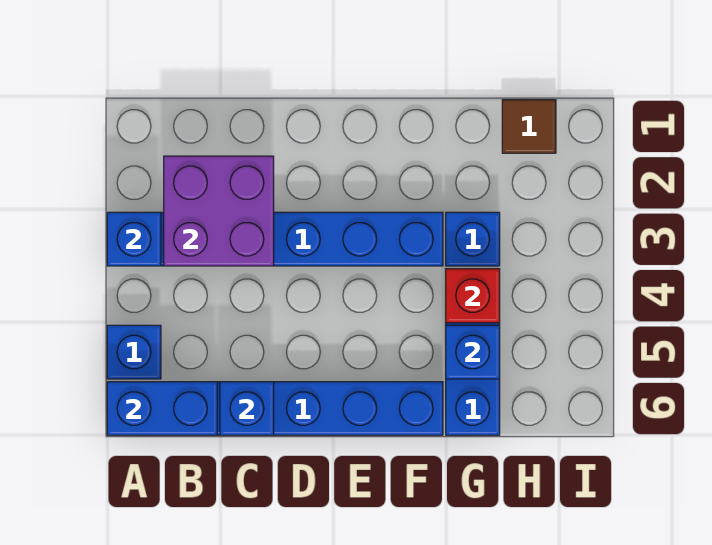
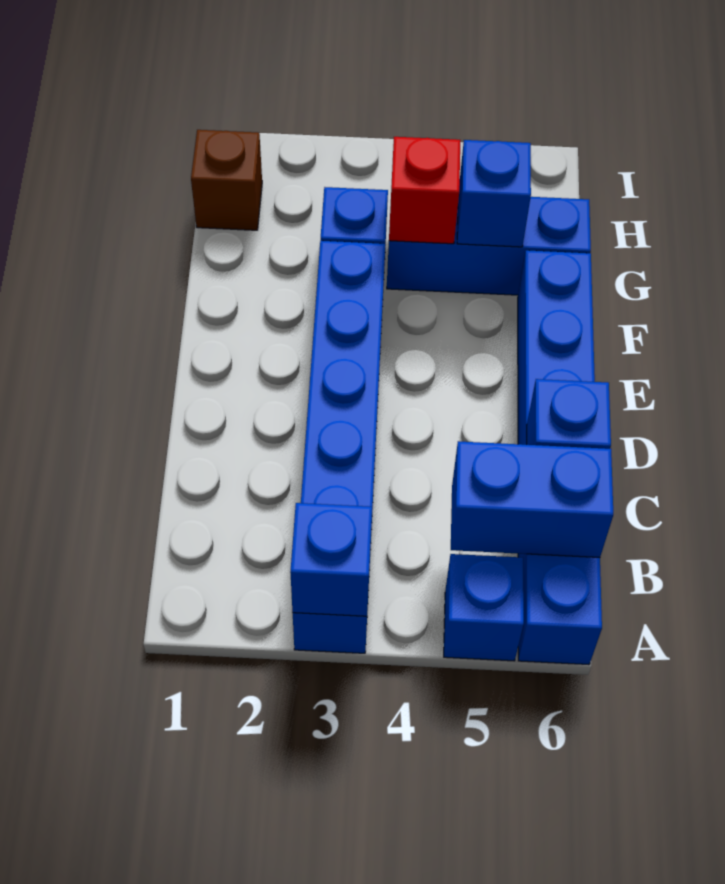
blue brick A6:B6 level 2 -> blue brick B5:B6 level 2
purple brick B2:C3 level 2 -> none
brown tile H1 level 1 -> brown brick H1 level 1

